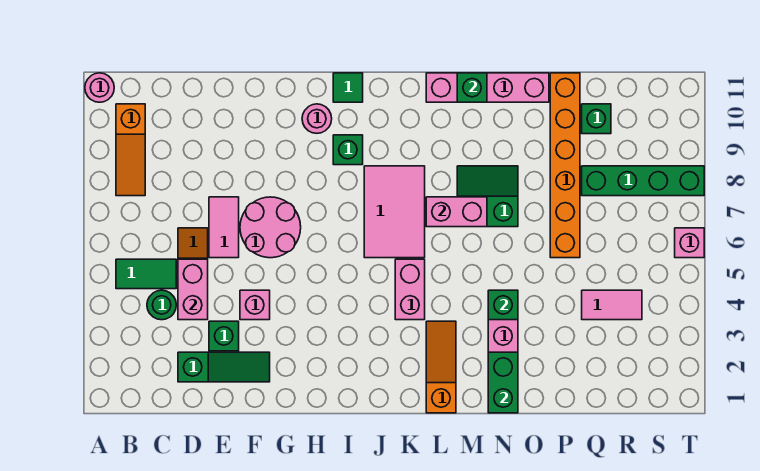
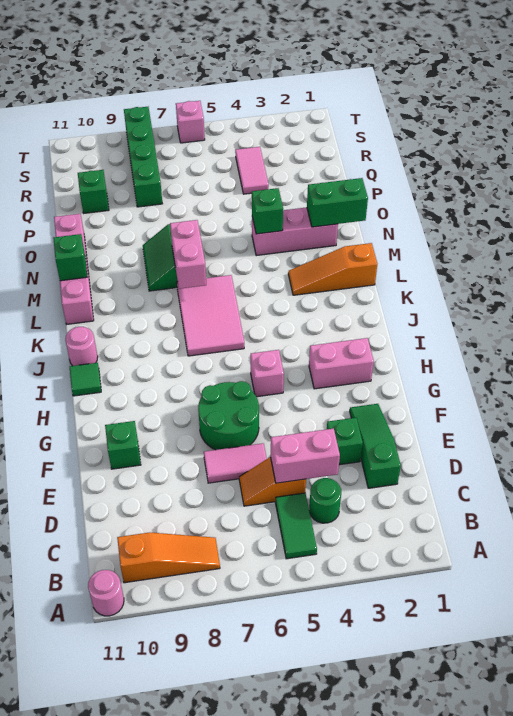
pink brick F4 level 1 -> pink brick H5 level 1
pink round brick F6:G7 level 1 -> green round brick F6:G7 level 1
pink round brick H10 level 1 -> pink round brick J11 level 1
green brick I9 level 1 -> green brick F10 level 1
pink tile J6:K8 level 1 -> pink tile J6:L7 level 1
pink brick K4:K5 level 1 -> pink brick H2:H3 level 1
orange brick P6:P11 level 1 -> none

